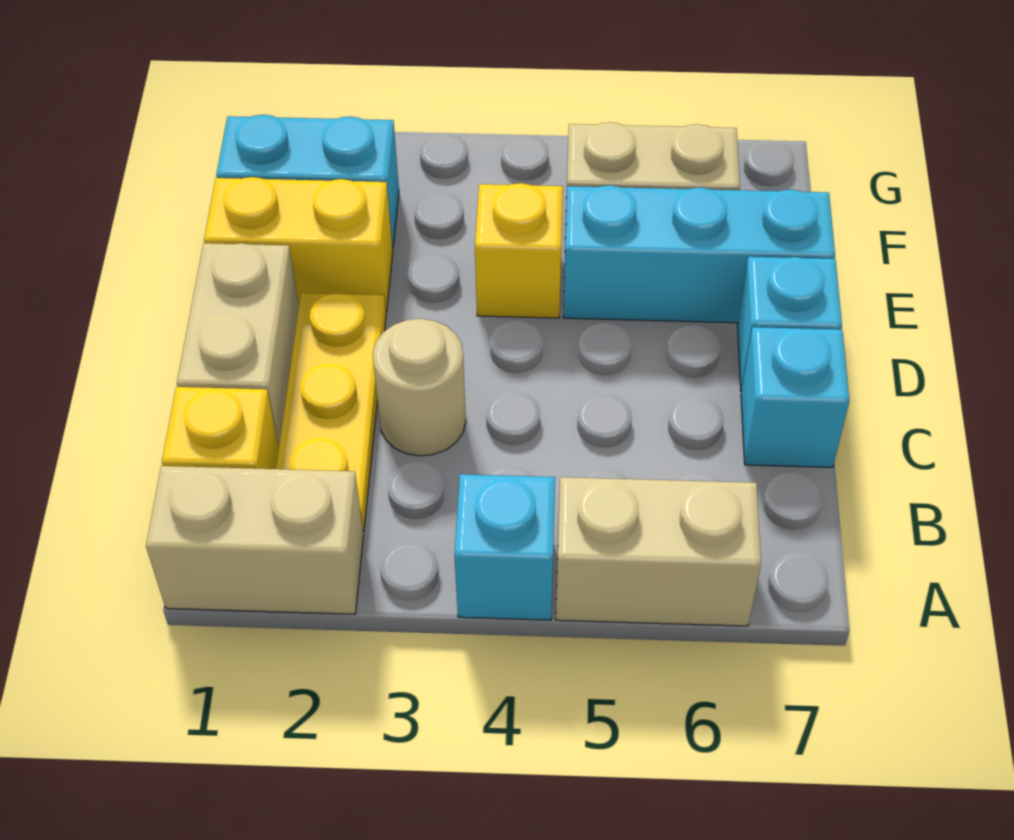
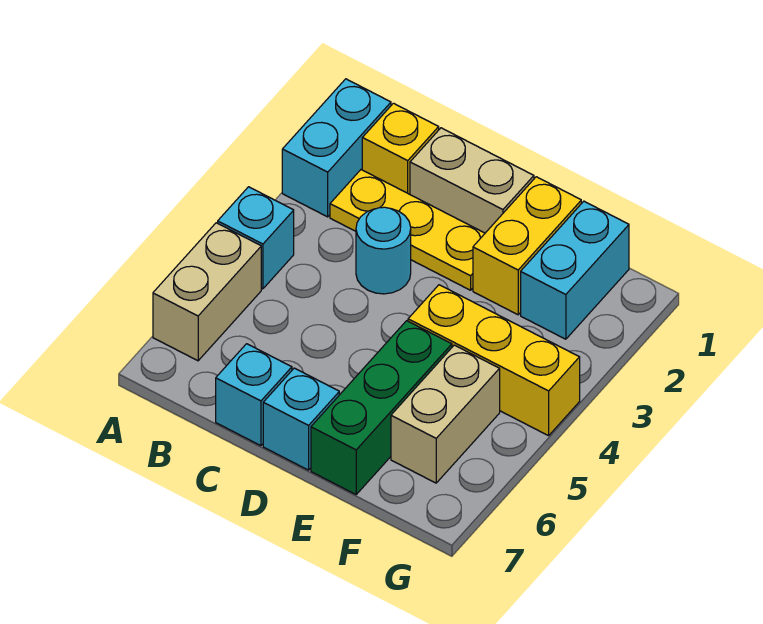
tan brick A1:A2 level 1 -> cyan brick A1:A2 level 1
tan round brick C3 level 1 -> cyan round brick C3 level 1
yellow brick E4 level 1 -> yellow brick E4:G4 level 1
cyan brick E5:E7 level 1 -> green brick E5:E7 level 1

